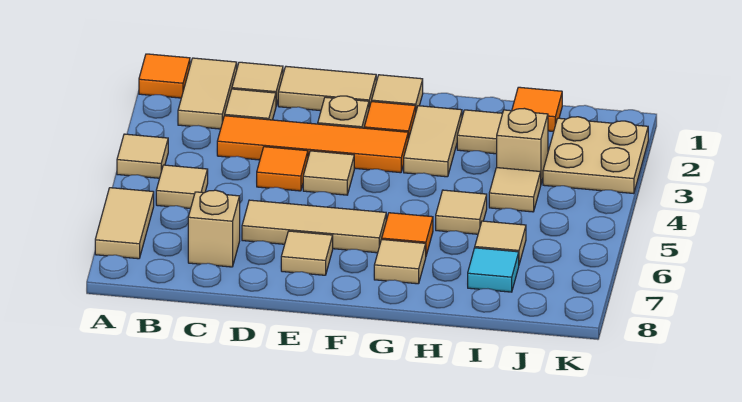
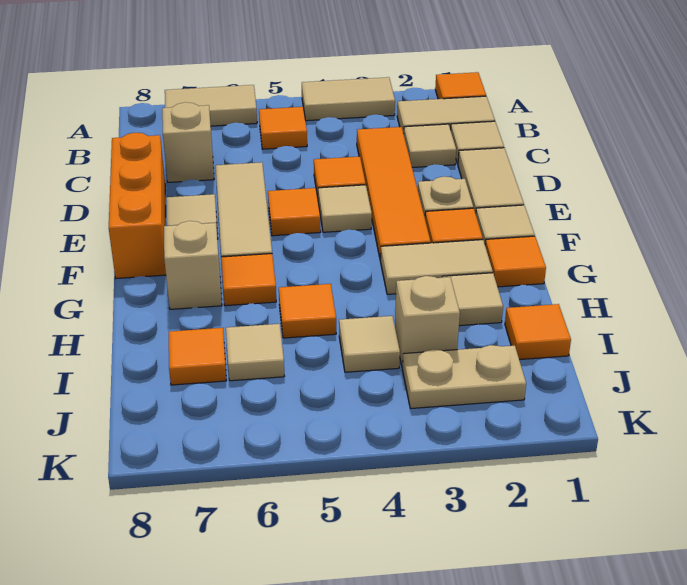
tan tile A4 level 1 -> tan tile A3:A4 level 1
tan tile B5 level 1 -> orange tile B5 level 1
none -> orange brick D8:F8 level 1
none -> orange tile E5 level 1
none -> orange tile G1 level 1
tan tile G7 level 1 -> tan brick G7 level 1
tan tile H5 level 1 -> orange tile H5 level 1
cyan tile I7 level 1 -> orange tile I7 level 1
tan plate J2:K3 level 1 -> tan plate J2:J3 level 1

